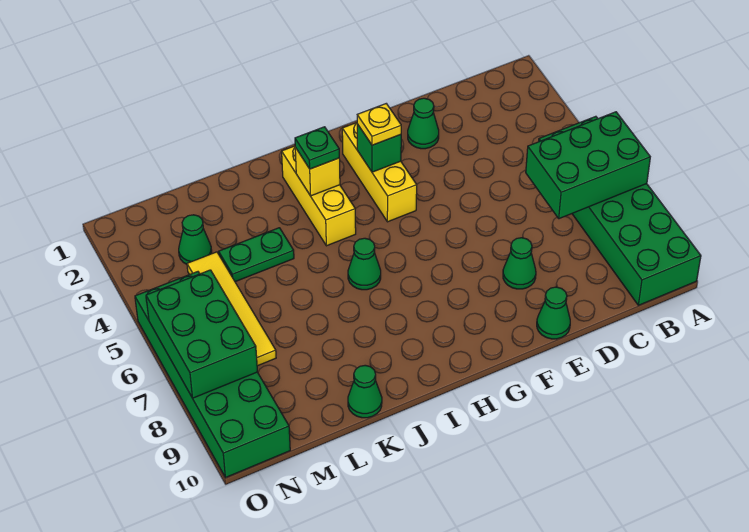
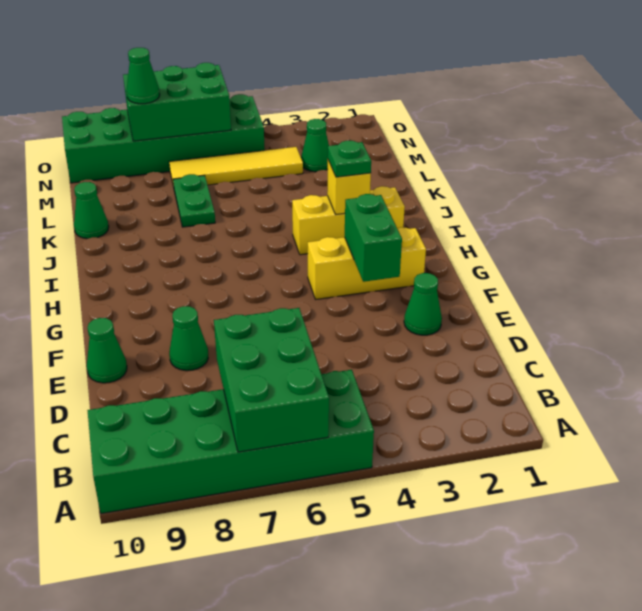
green brick G3 level 2 -> green brick F3:G3 level 2
yellow plate G3 level 3 -> none
green cone I6 level 1 -> green cone N8 level 3
green plate K4:L4 level 1 -> green plate K7:L7 level 1

